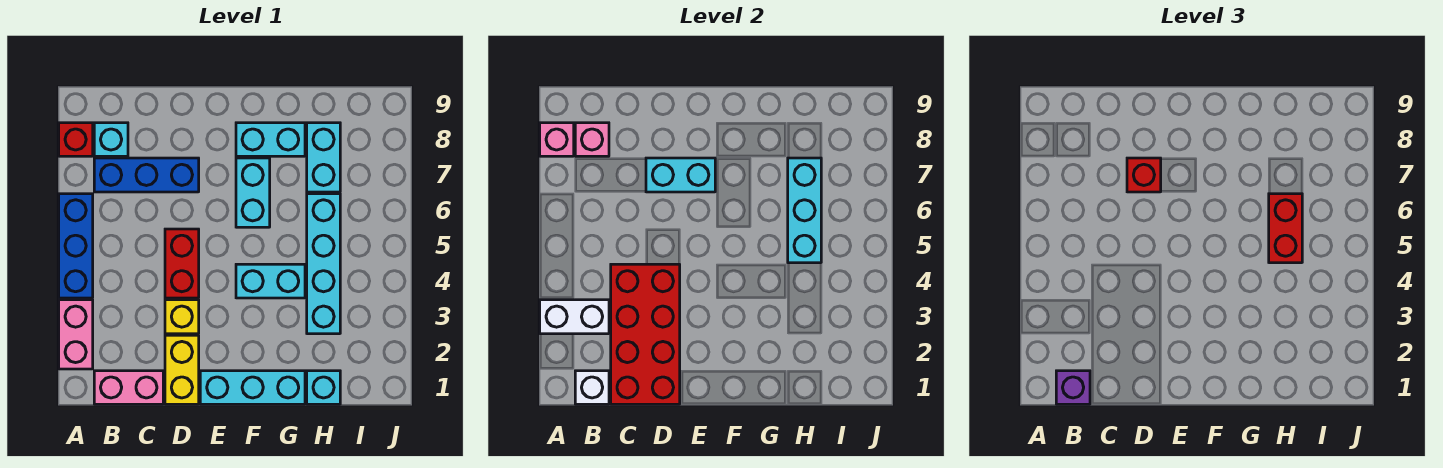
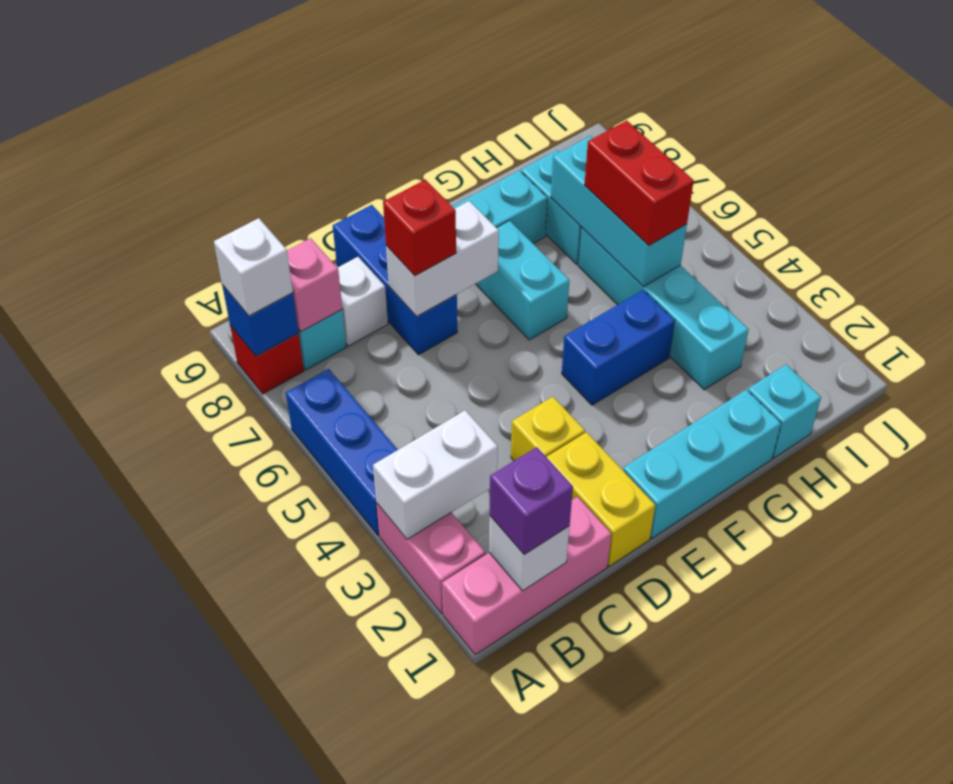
pink brick A8 level 2 -> blue brick A8 level 2
none -> white brick A8 level 3
pink brick B1:C1 level 1 -> pink brick A1:C1 level 1
blue brick B7:D7 level 1 -> blue brick D7:D9 level 1
red brick C1:D4 level 2 -> none
none -> white brick C8 level 1
red brick D4:D5 level 1 -> none
cyan brick D7:E7 level 2 -> white brick D7:E7 level 2
cyan brick F4:G4 level 1 -> blue brick F4:G4 level 1

